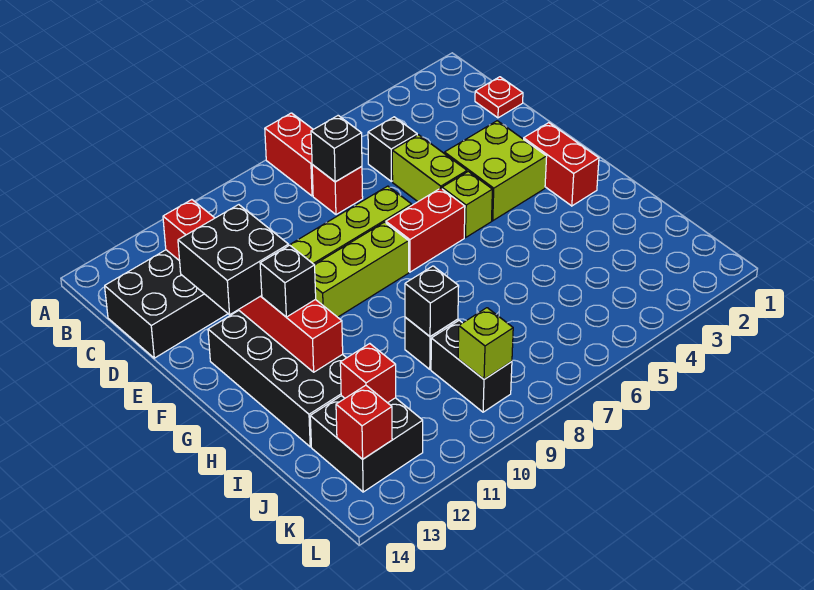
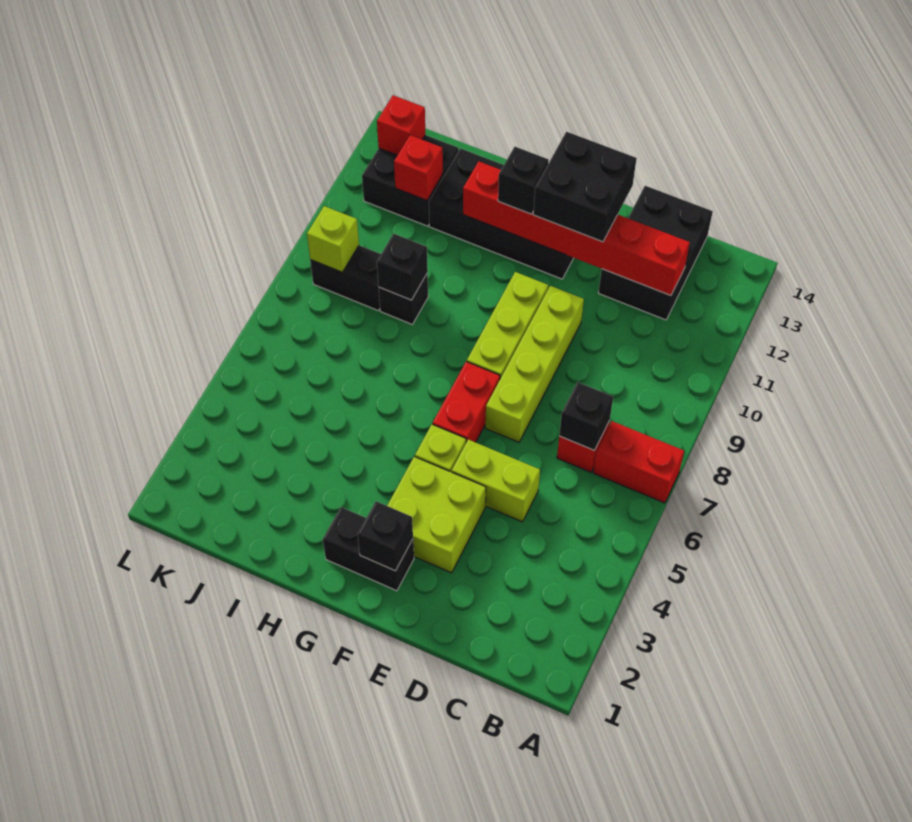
red plate C1 level 1 -> none
black brick C5 level 1 -> black brick F2 level 2
red brick F2:G2 level 1 -> black brick F2:G2 level 1

